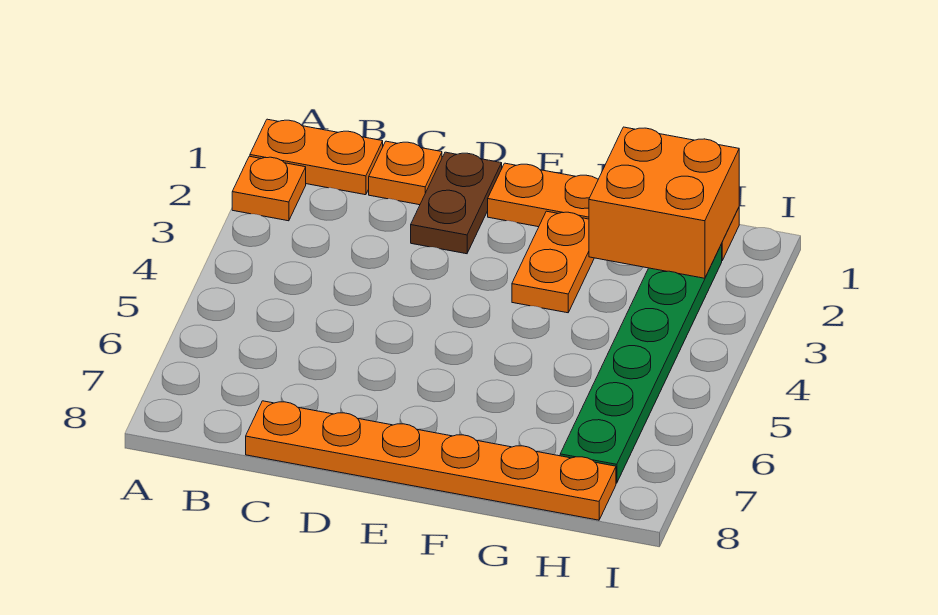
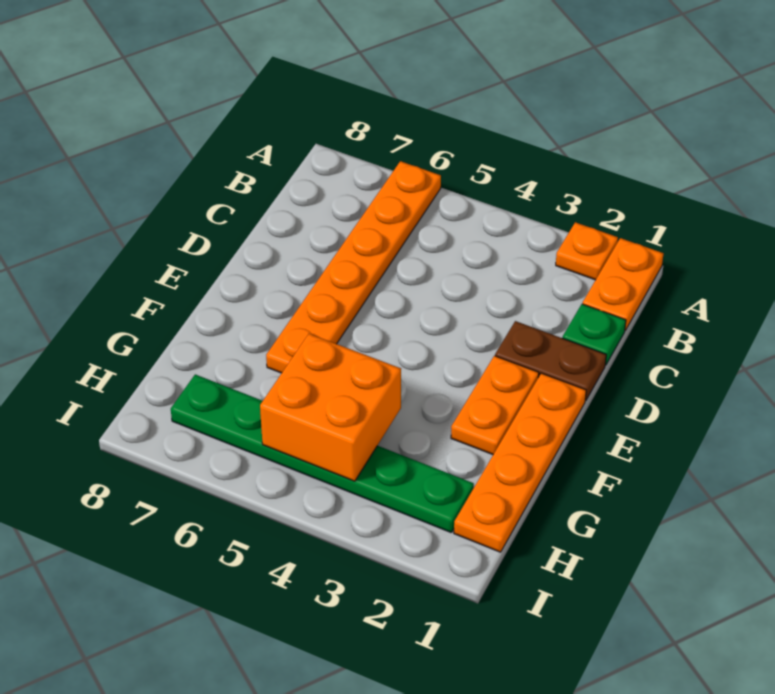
orange plate C1 level 1 -> green plate C1 level 1
orange plate C8:H8 level 1 -> orange plate A6:F6 level 1
orange plate F2:F3 level 1 -> orange plate E2:F2 level 1
orange brick G1:H2 level 2 -> orange brick G4:H5 level 2

